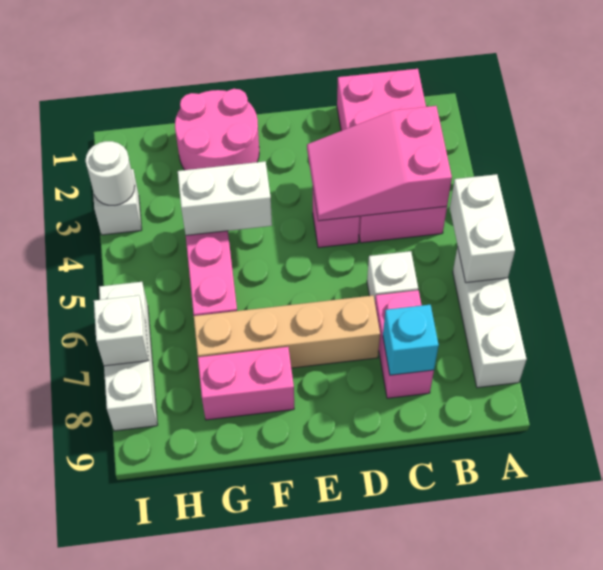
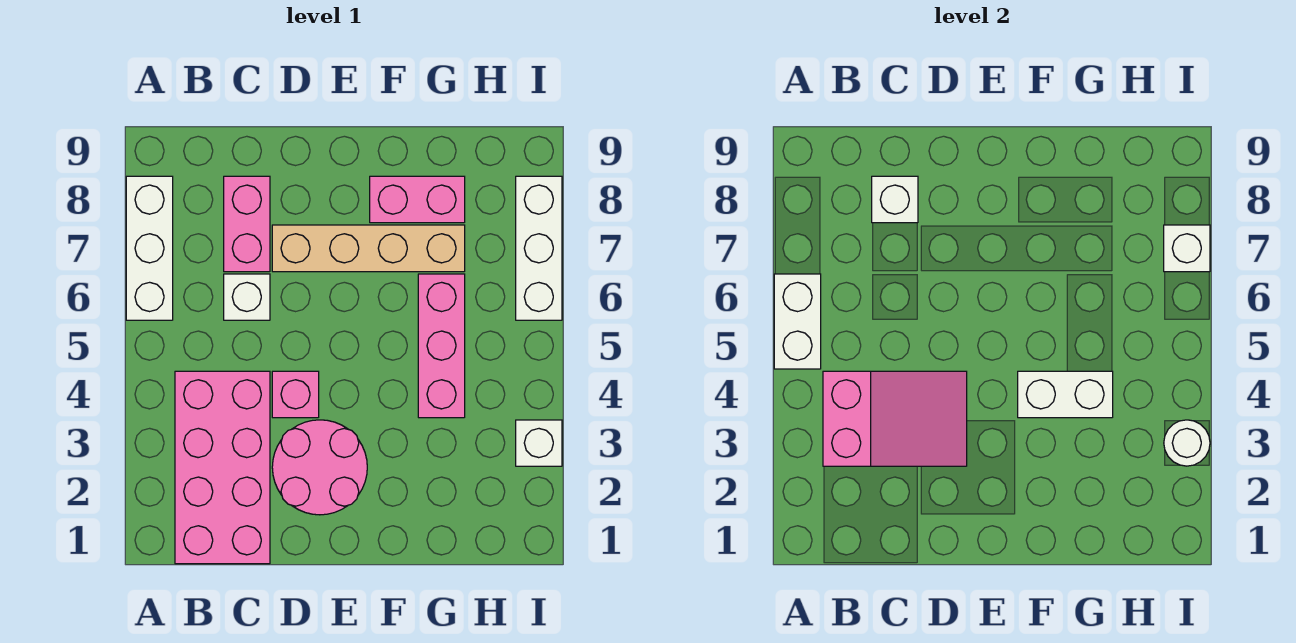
cyan brick C8 level 2 -> white brick C8 level 2
pink round brick F1:G2 level 1 -> pink round brick D2:E3 level 1

